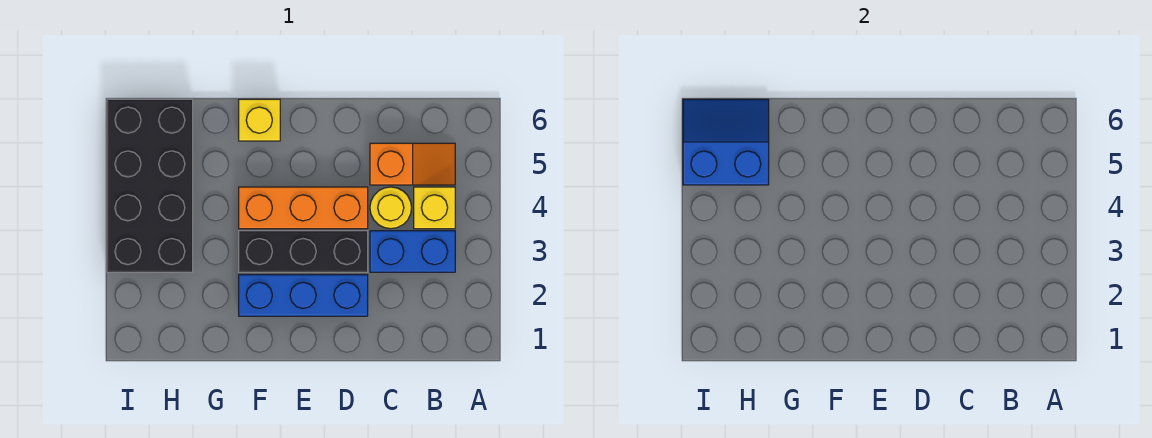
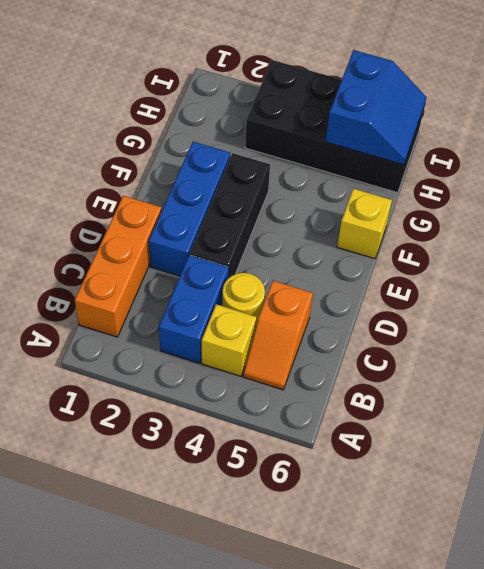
orange brick D4:F4 level 1 -> orange brick B1:D1 level 1

